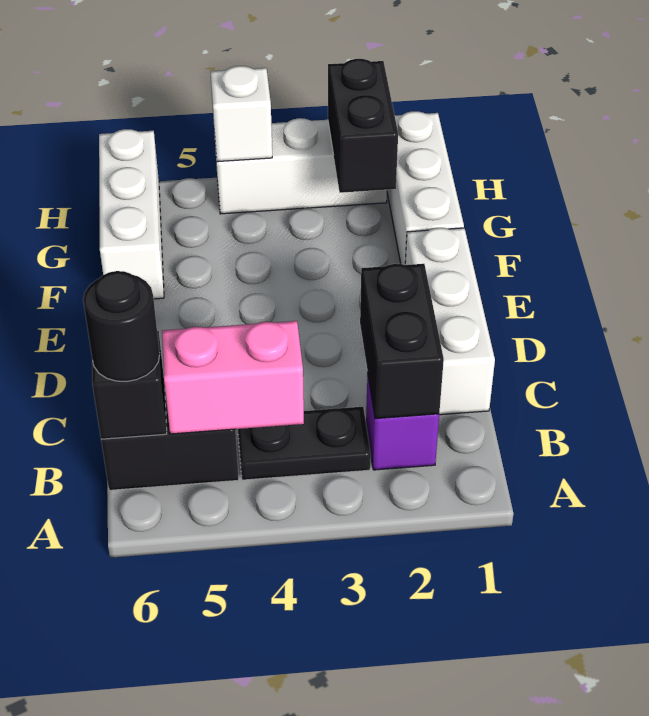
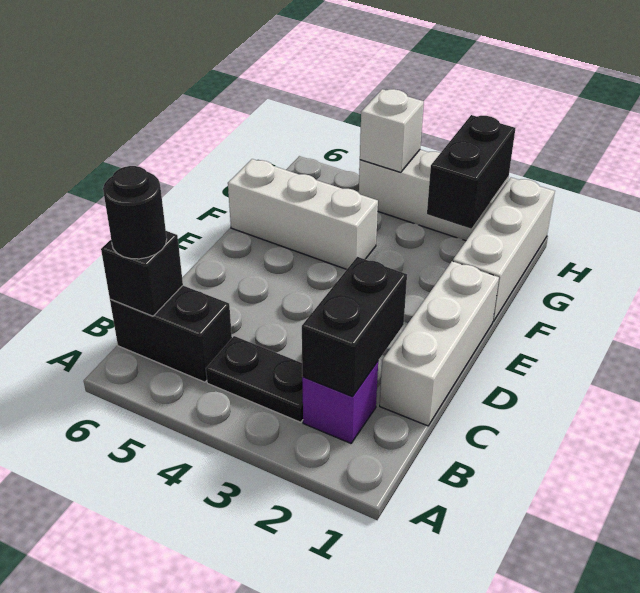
pink brick B4:B5 level 2 -> none
white brick F6:H6 level 1 -> white brick F4:F6 level 1

